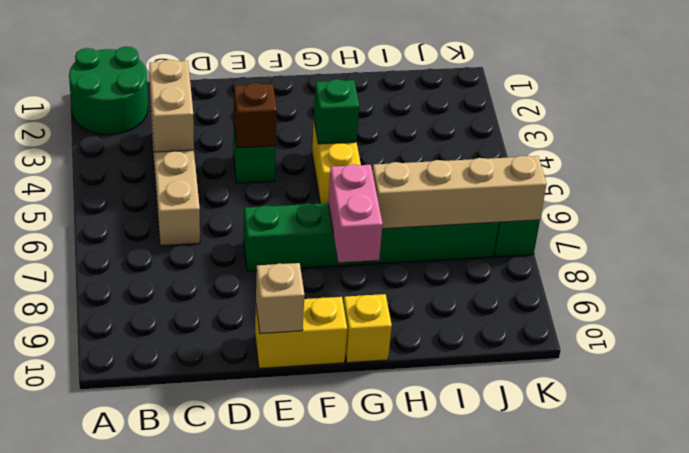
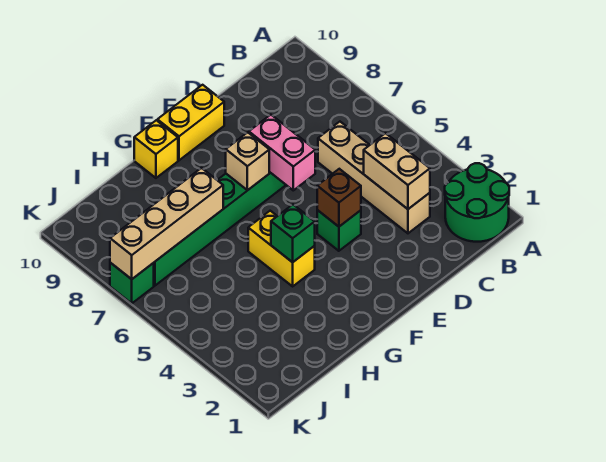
tan brick E10 level 2 -> tan brick F7 level 2
pink brick G7:G8 level 2 -> pink brick E6:E7 level 2

